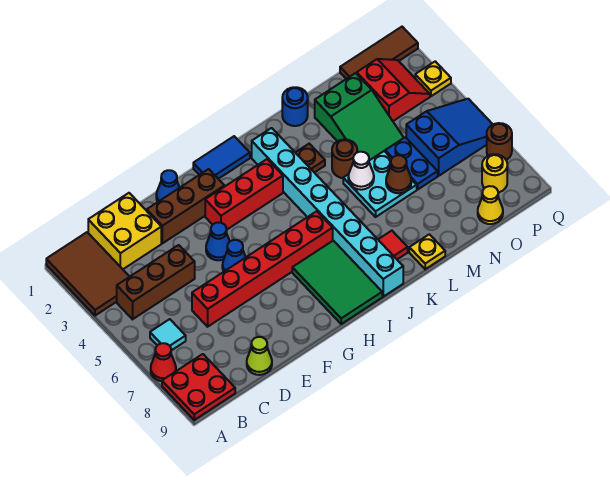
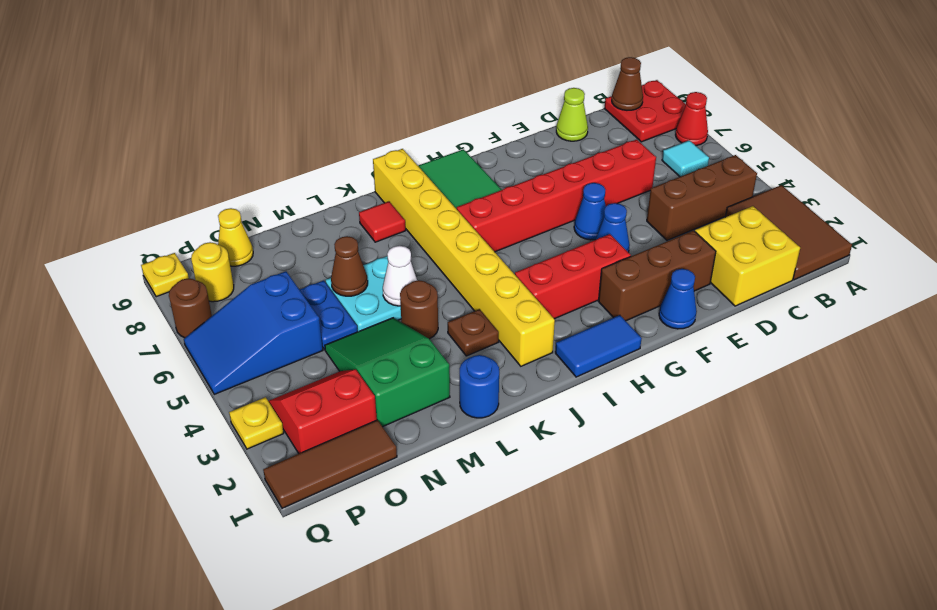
none -> brown cone B9 level 2
cyan brick J2:J9 level 1 -> yellow brick J2:J9 level 1
yellow plate L9 level 1 -> yellow plate Q9 level 1
red slope O2:P3 level 1 top O -> red slope O2:P3 level 1 top 2

